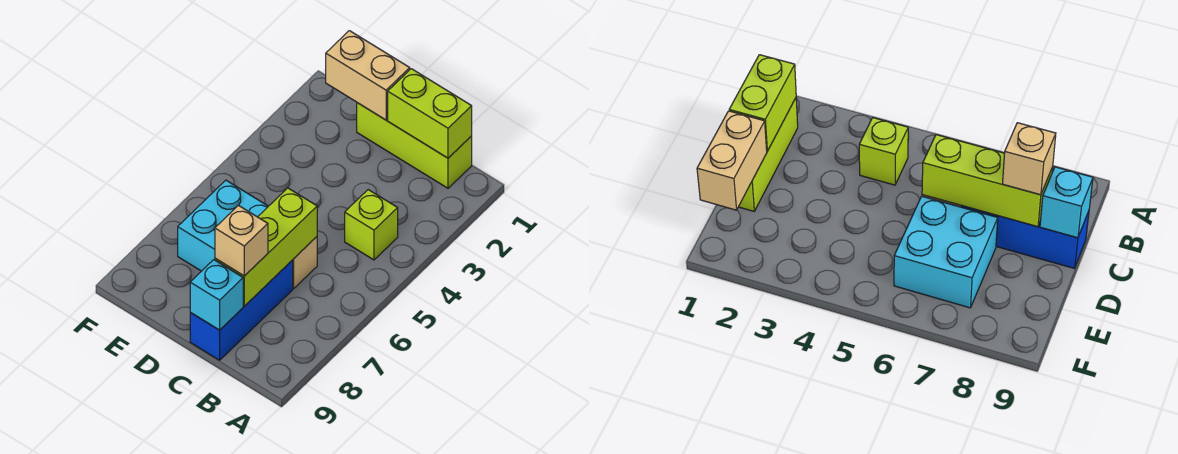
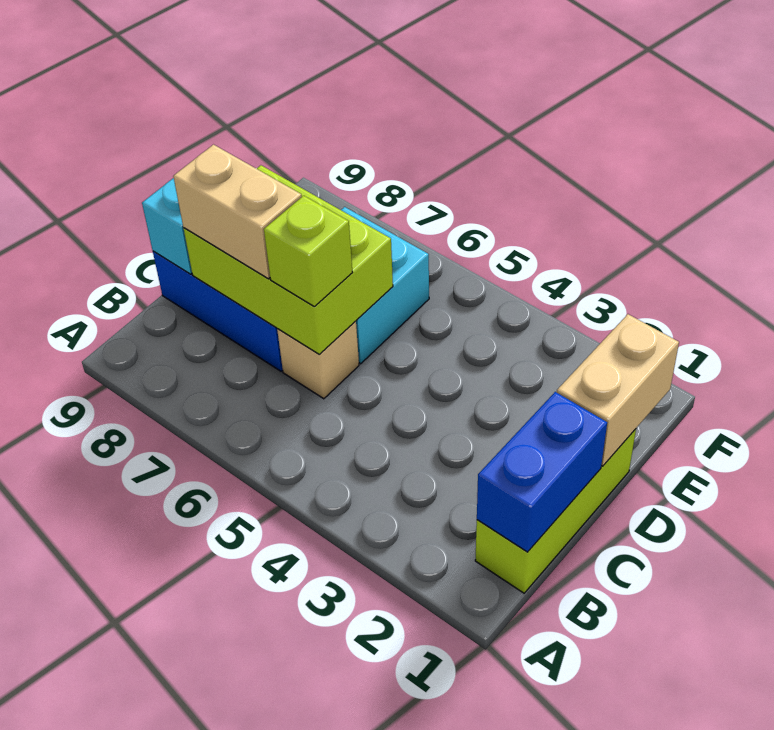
lime brick B1:C1 level 2 -> blue brick B1:C1 level 2
lime brick B4 level 1 -> lime brick C6 level 3
lime brick C6:C8 level 2 -> lime brick C6:D8 level 2
tan brick C8 level 3 -> tan brick C7:C8 level 3

